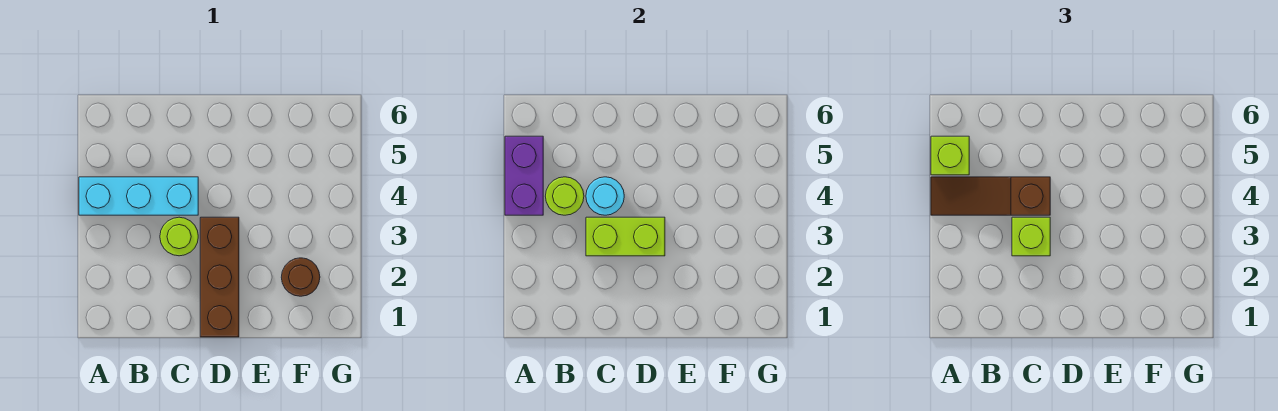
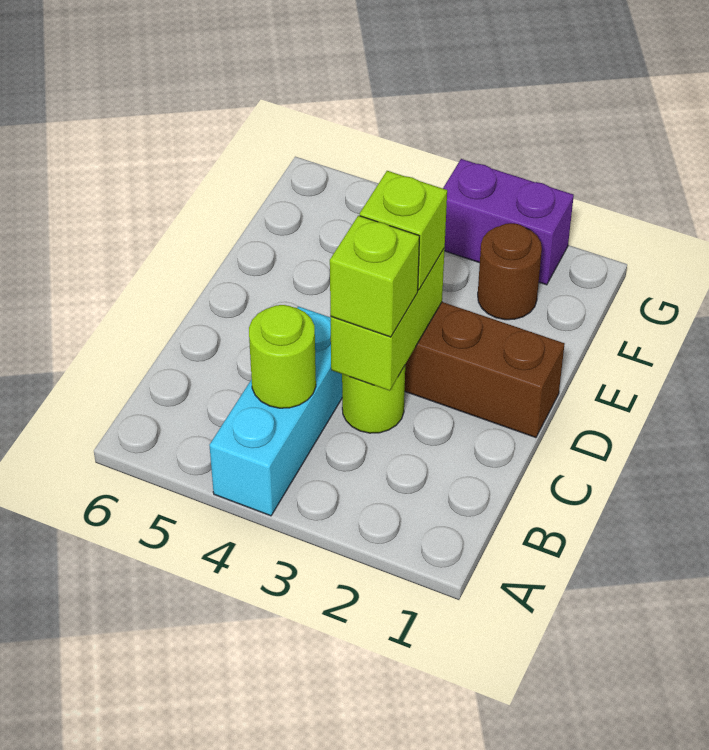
purple brick A4:A5 level 2 -> purple brick G2:G3 level 1
brown slope A4:C4 level 3 top C -> none
lime brick A5 level 3 -> lime brick D3 level 3
cyan round brick C4 level 2 -> none

